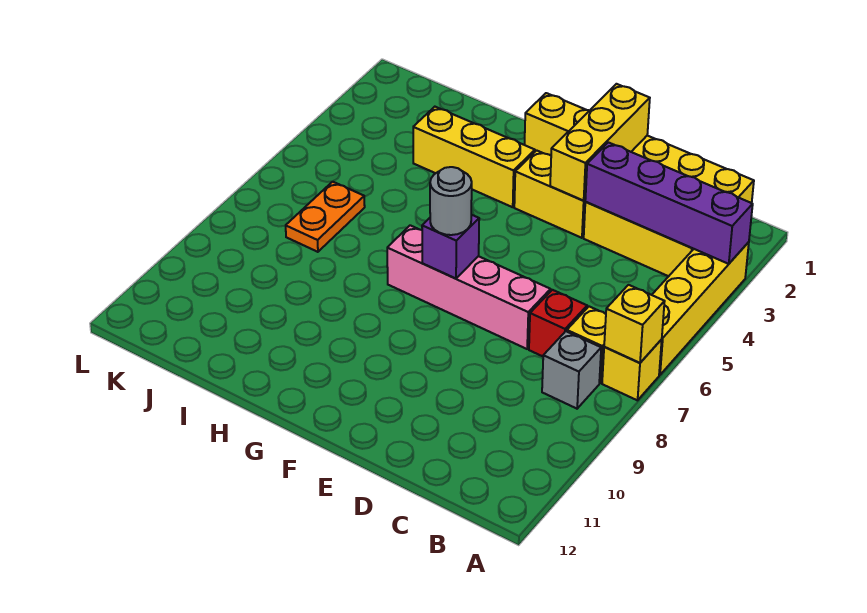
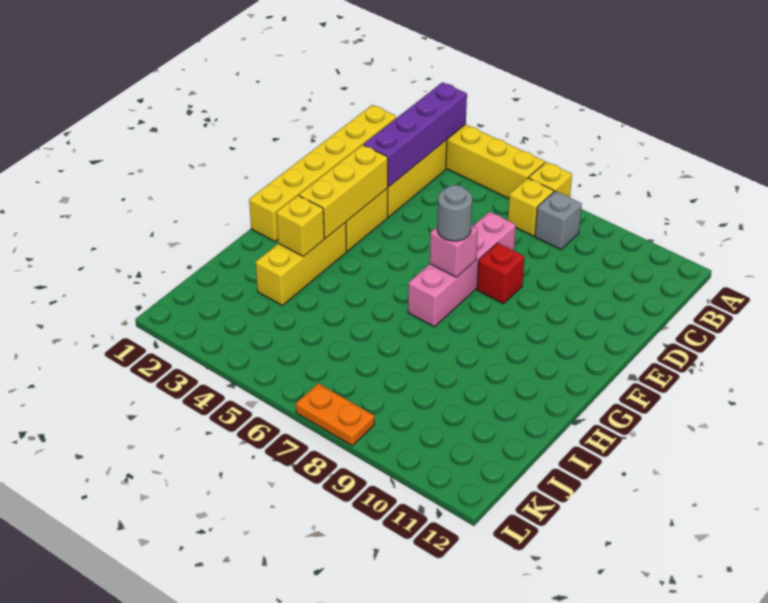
yellow brick A7 level 2 -> yellow brick H3 level 2
red brick C7 level 1 -> red brick E8 level 1
yellow brick E1:E3 level 2 -> yellow brick E3:G3 level 2
purple brick F7 level 2 -> pink brick F7 level 2
orange plate J6:J7 level 1 -> orange plate L7:L8 level 1

